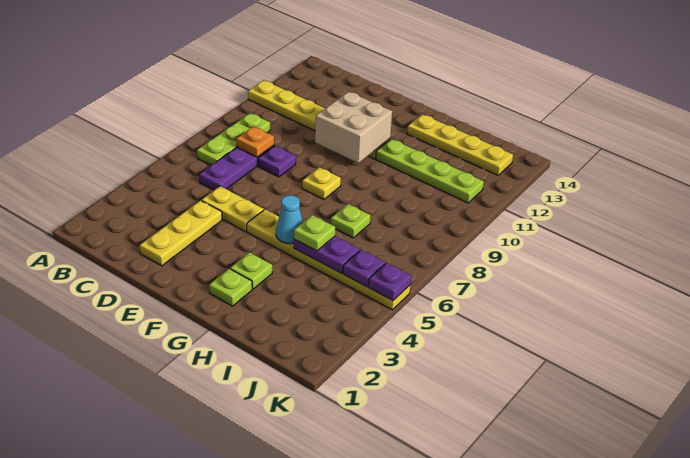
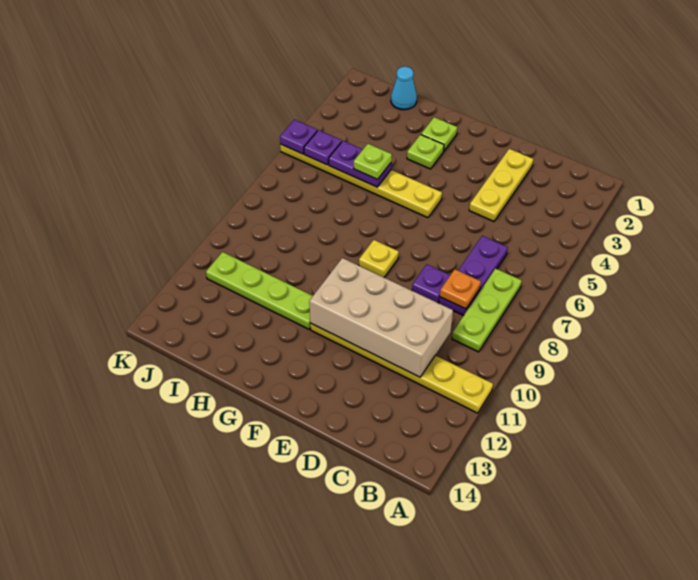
yellow plate D5:E5 level 1 -> none
tan brick E10:F11 level 2 -> tan brick C10:F11 level 2
cyan cone G5 level 2 -> cyan cone I1 level 1
yellow plate G13:J13 level 1 -> none
lime plate H7 level 1 -> none

